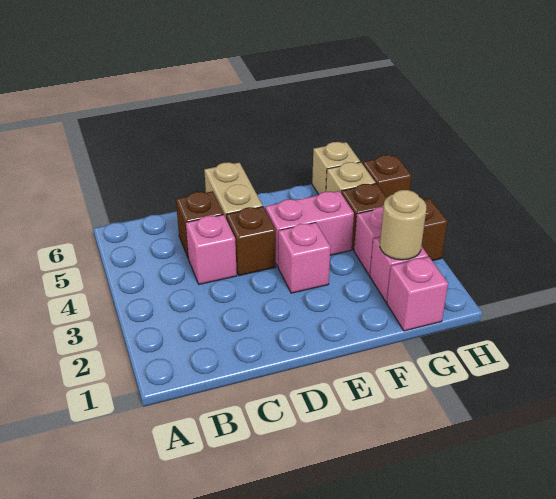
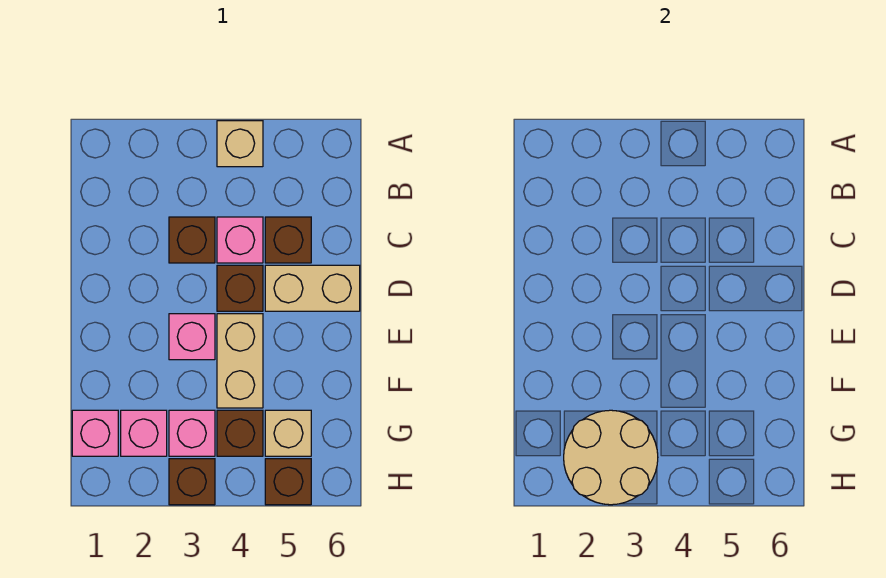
none -> brown brick C3 level 1
pink brick E4:F4 level 1 -> tan brick E4:F4 level 1
tan round brick G2 level 2 -> tan round brick G2:H3 level 2
tan brick G6 level 1 -> tan brick A4 level 1

